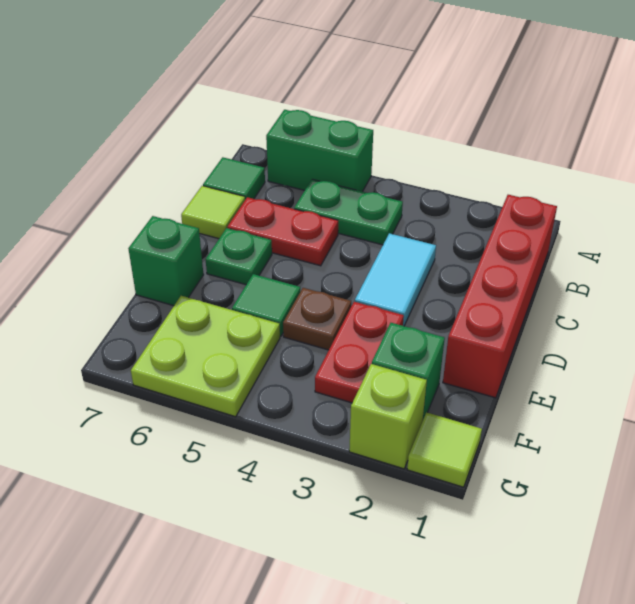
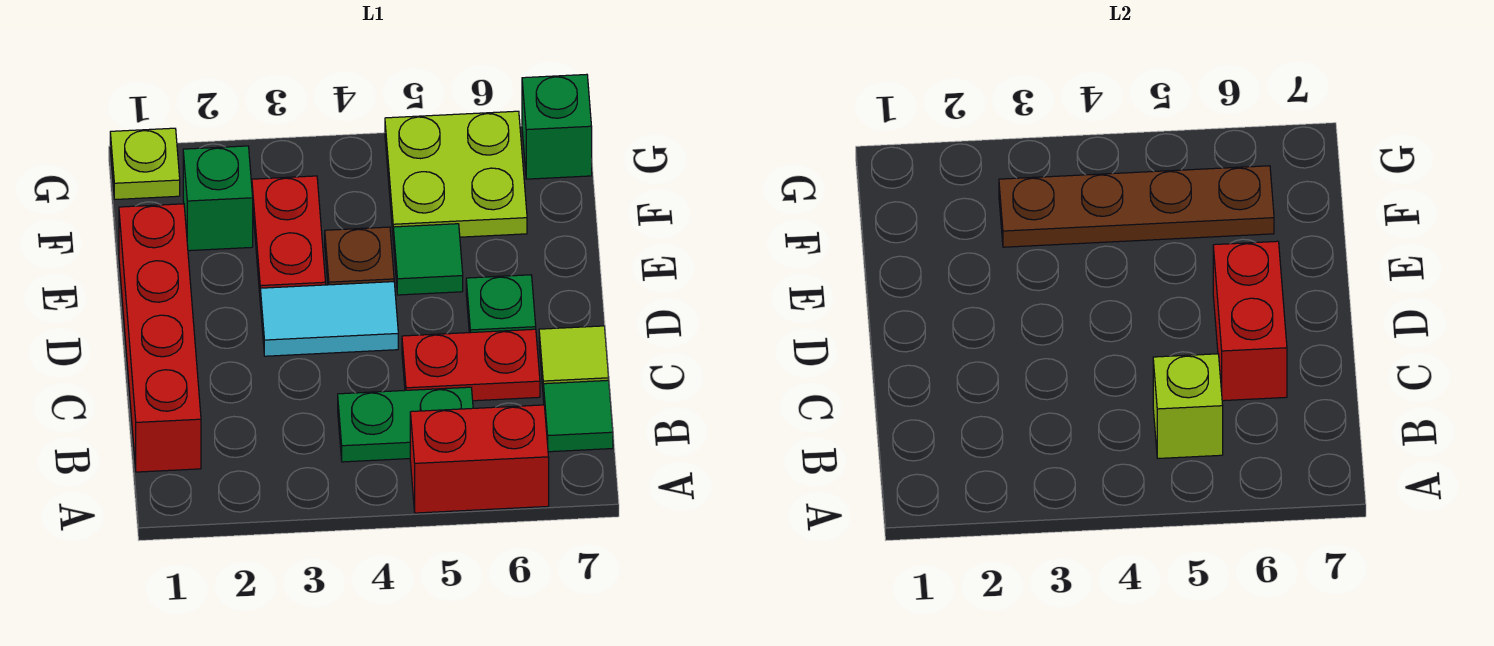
green brick A5:A6 level 1 -> red brick A5:A6 level 1
cyan tile C3:D3 level 1 -> cyan tile D3:D4 level 1
none -> red brick C6:D6 level 2
green brick E7 level 1 -> green brick G7 level 1
none -> brown plate F3:F6 level 2
lime tile G1 level 1 -> lime plate G1 level 1
lime brick G2 level 1 -> lime brick B5 level 2

